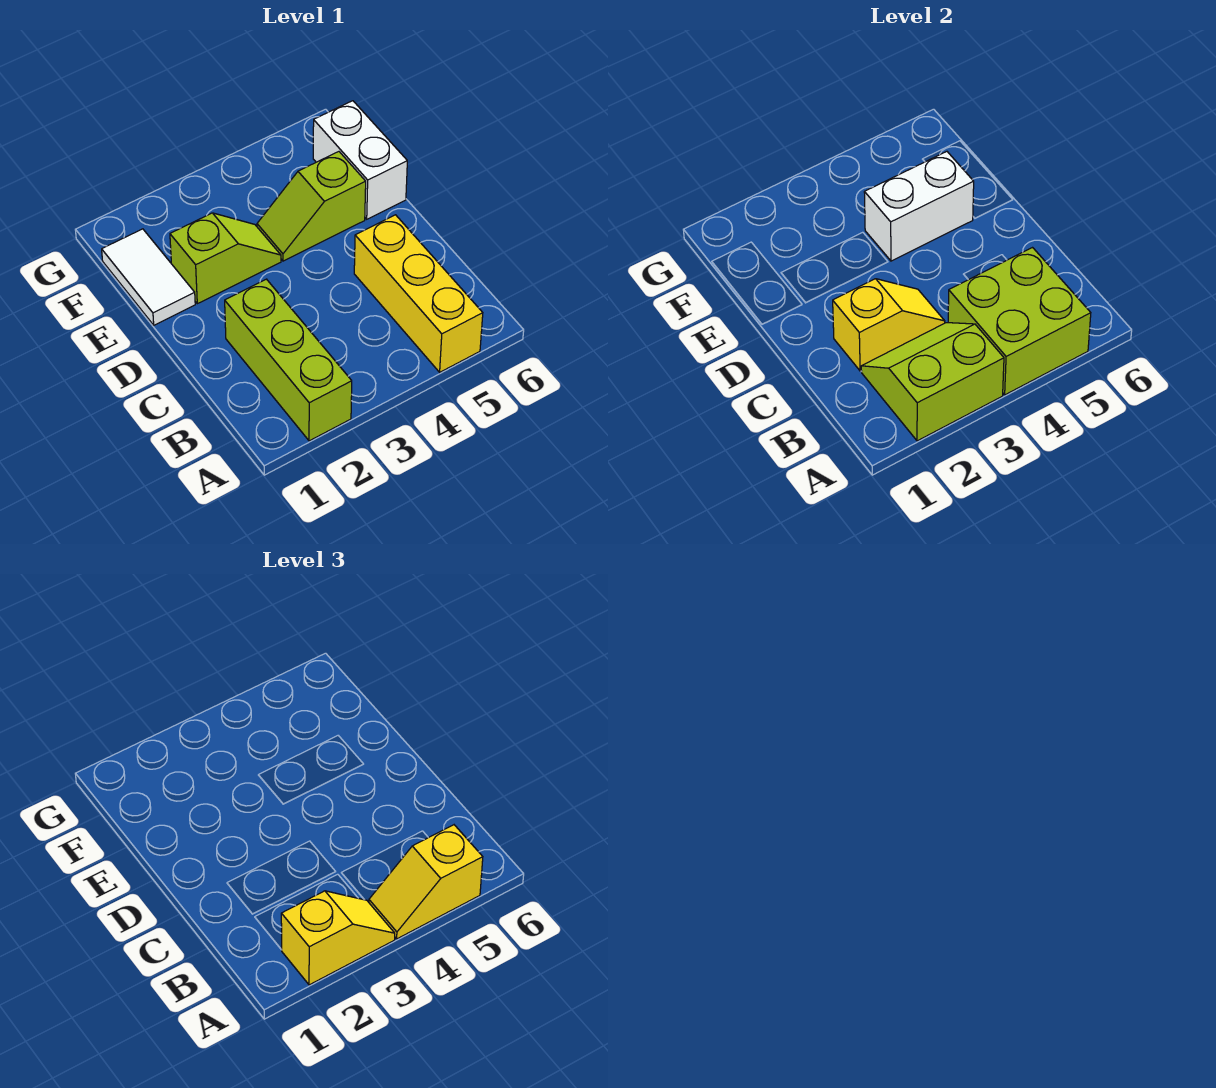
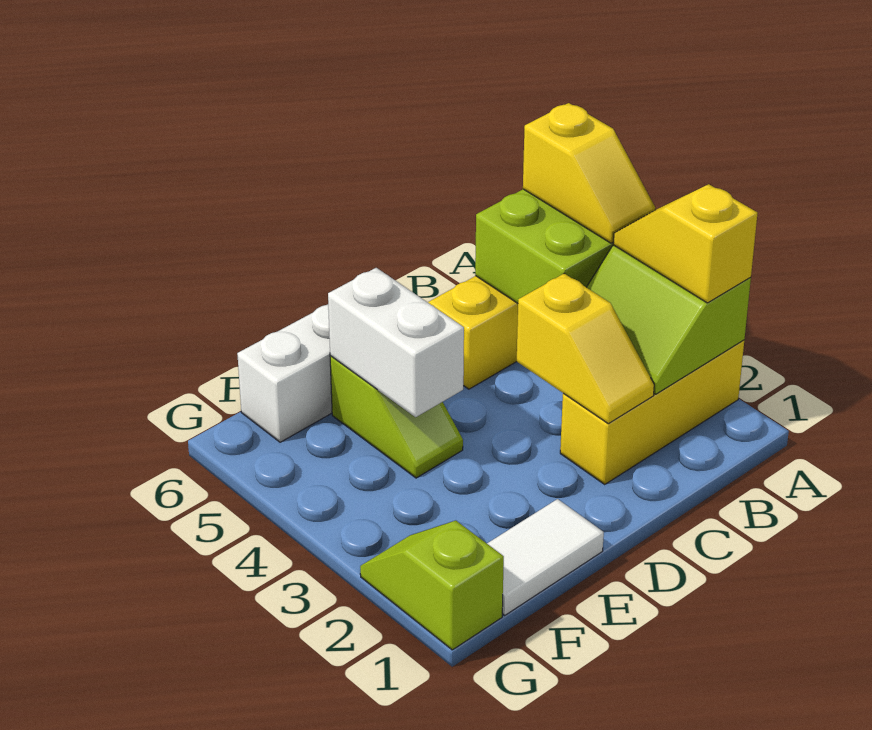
lime brick A2:C2 level 1 -> yellow brick A2:C2 level 1
yellow slope C2:C3 level 2 top 2 -> yellow slope C2:C3 level 2 top 3
lime slope E2:E3 level 1 top 2 -> lime slope G1:G2 level 1 top 1

